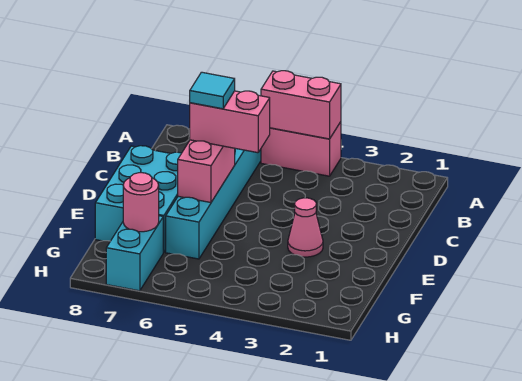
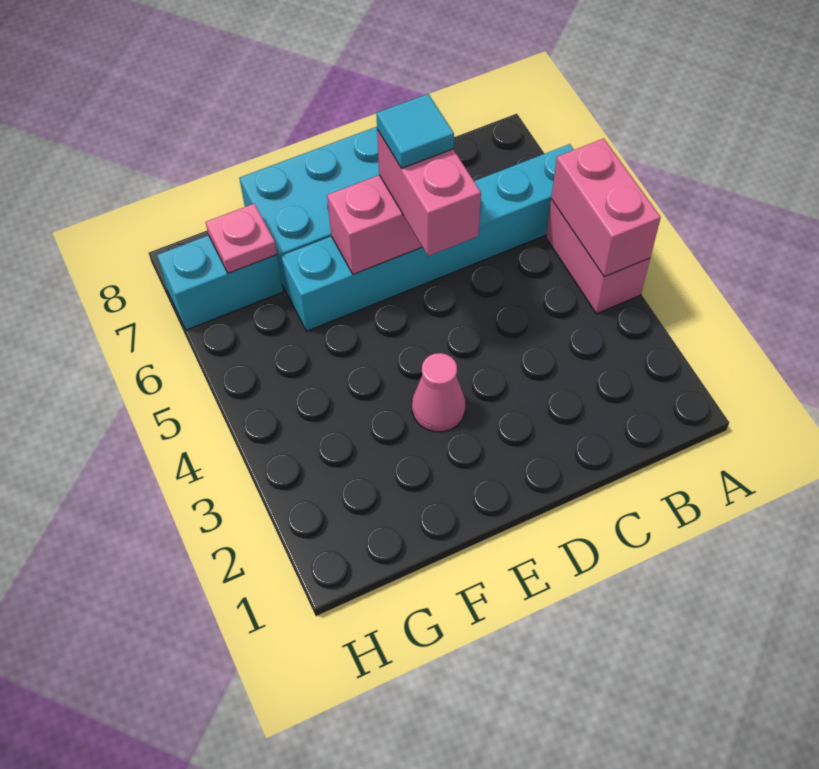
pink round brick G7 level 2 -> pink plate G7 level 2

